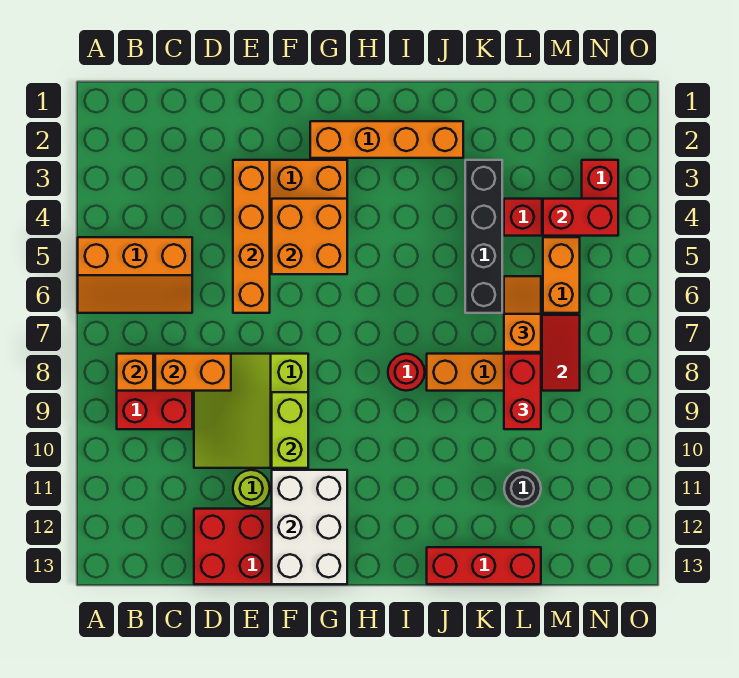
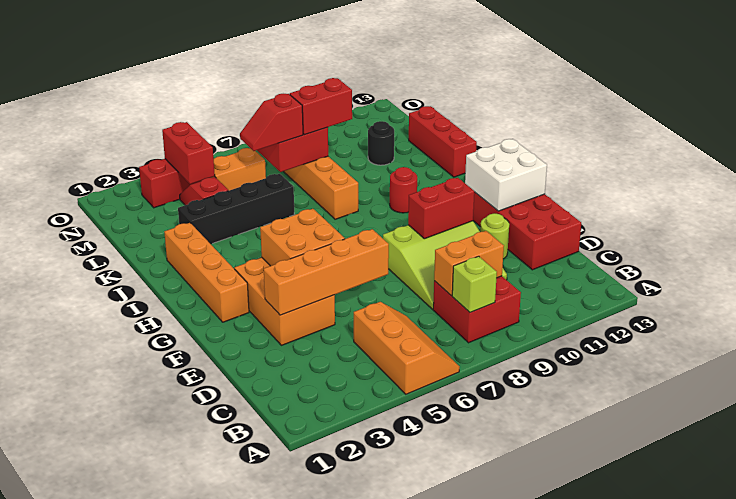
orange brick B8 level 2 -> lime brick B8 level 2
orange brick C8:D8 level 2 -> orange brick C8:C9 level 2
lime brick F9:F10 level 2 -> red brick F9:F10 level 2
white brick F11:G13 level 2 -> white brick F12:G13 level 2
red round brick I8 level 1 -> red round brick I10 level 1
orange slope L6:L7 level 3 top 7 -> red slope L6:L7 level 3 top 7

